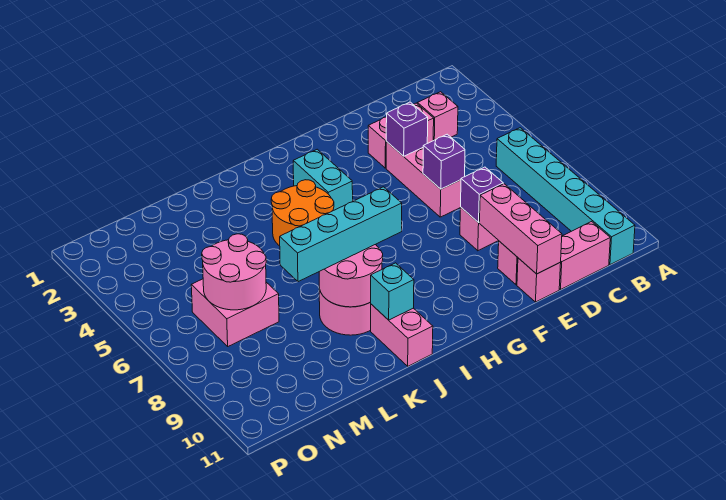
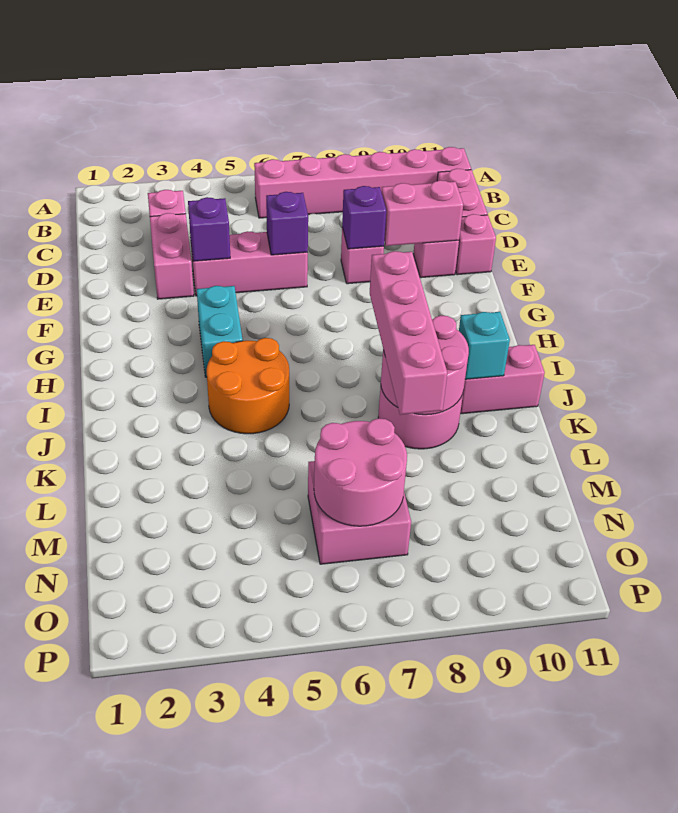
cyan brick B6:B11 level 1 -> pink brick B6:B11 level 1
pink brick E9:E11 level 2 -> pink brick E9:E10 level 2
cyan brick H3:H4 level 1 -> cyan brick G4:H4 level 1
cyan brick I8:L8 level 3 -> pink brick I8:L8 level 3

